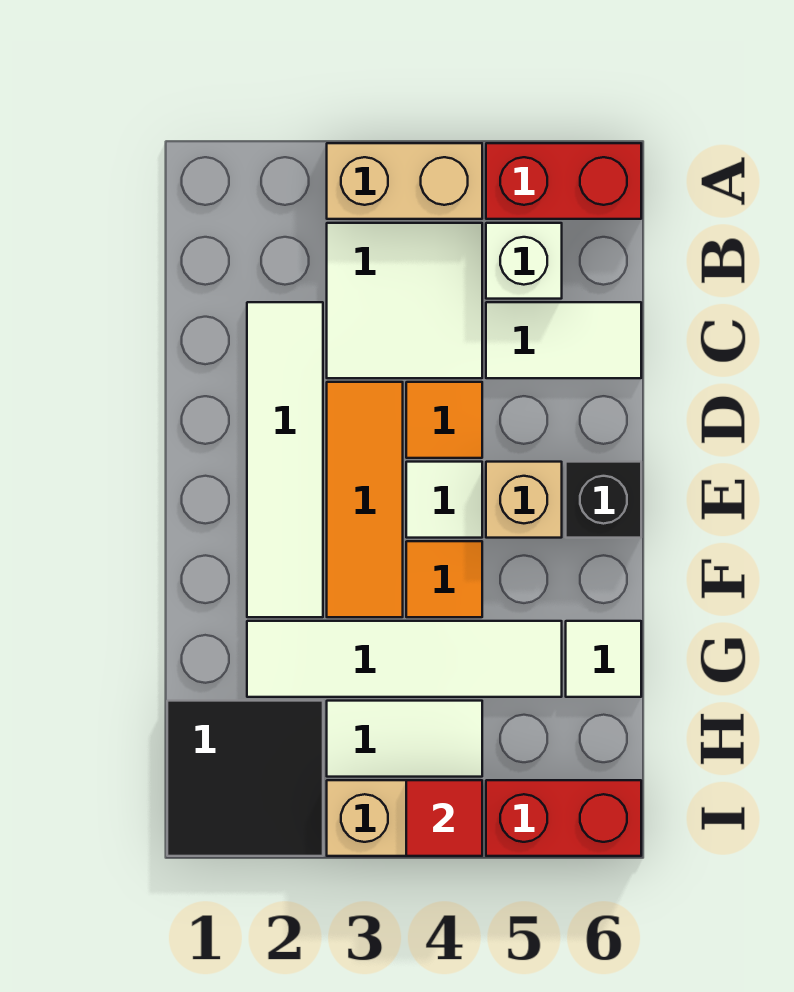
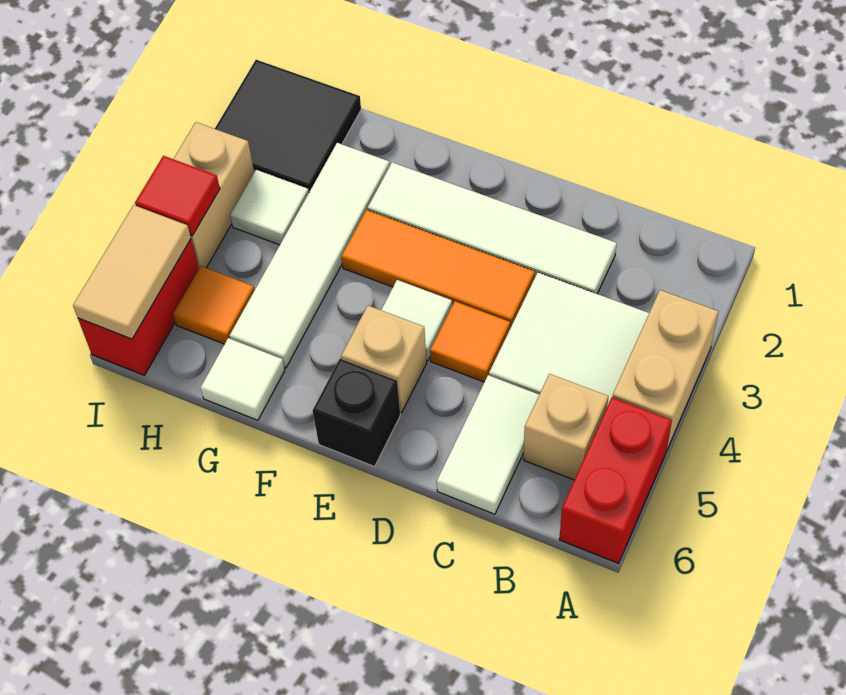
white brick B5 level 1 -> tan brick B5 level 1
orange tile F4 level 1 -> orange tile H5 level 1
white tile H3:H4 level 1 -> white tile H3 level 1
none -> tan tile I5:I6 level 2

